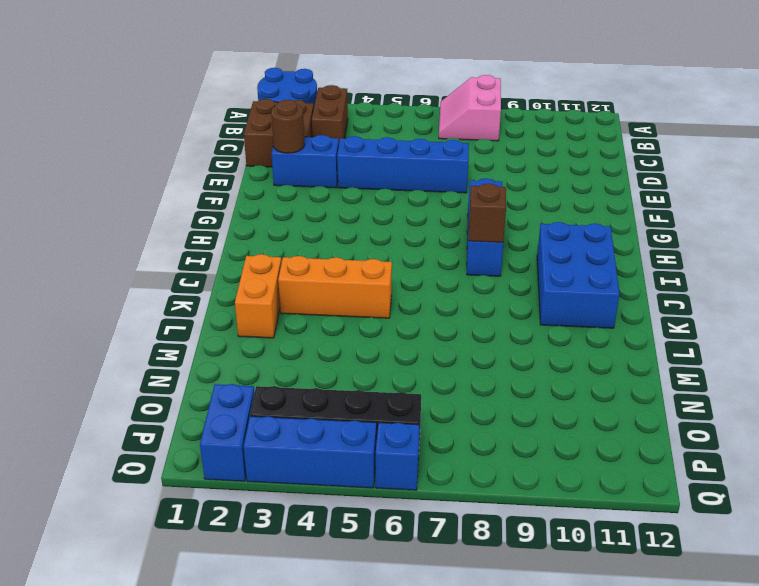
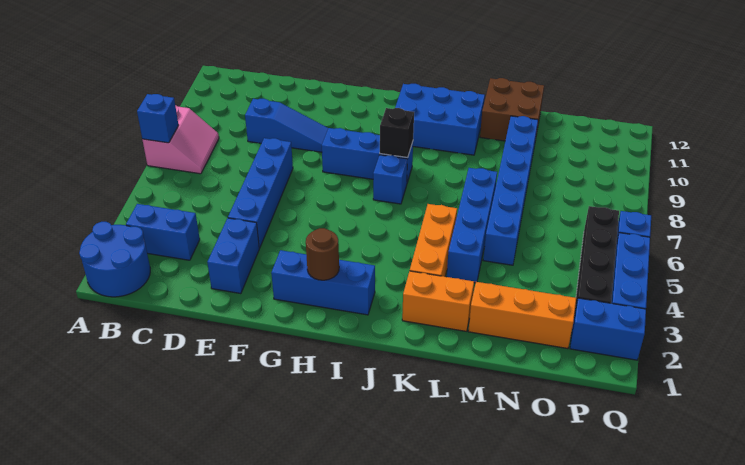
pink slope A7:B8 level 1 top 8 -> pink slope A7:B8 level 1 top A
none -> blue brick A7 level 2
brown brick B3:C3 level 1 -> blue brick B3:C3 level 1
brown brick C1:D2 level 1 -> brown brick L11:M12 level 1
none -> blue slope D9:F9 level 1 top D
brown round brick E2 level 2 -> brown round brick H2 level 2
none -> blue brick G2:I2 level 1
none -> blue brick I7 level 1
brown brick I8 level 2 -> black brick I8 level 2
none -> blue brick L4:L7 level 1
none -> orange brick M2:O2 level 1
none -> blue brick M5:M10 level 1

